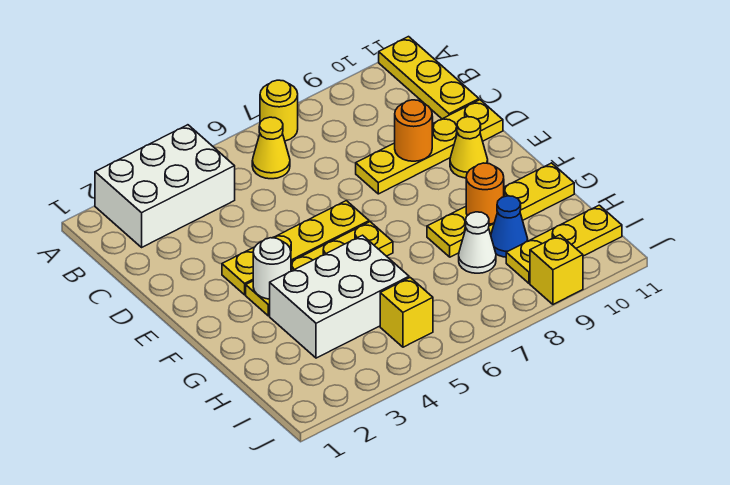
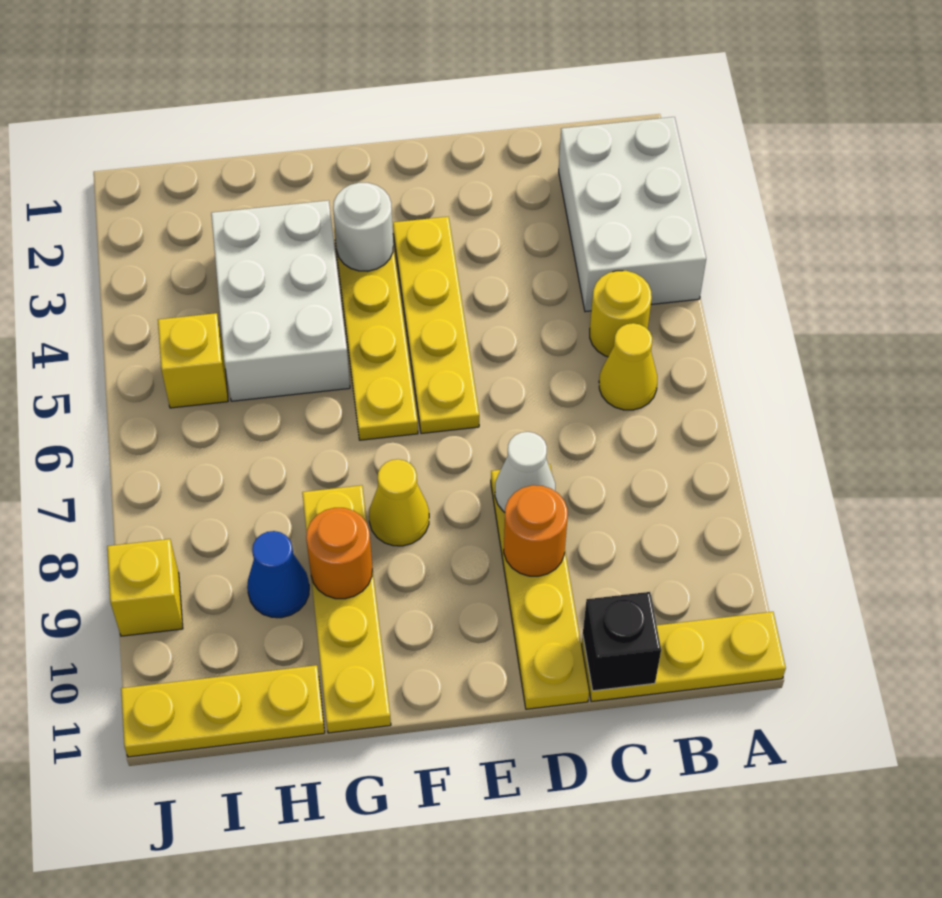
yellow round brick A7 level 1 -> yellow round brick B5 level 1
none -> black brick C11 level 2
yellow cone E10 level 1 -> yellow cone F8 level 1
white cone H8 level 1 -> white cone D8 level 2
yellow plate I9:I11 level 1 -> yellow plate H11:J11 level 1

